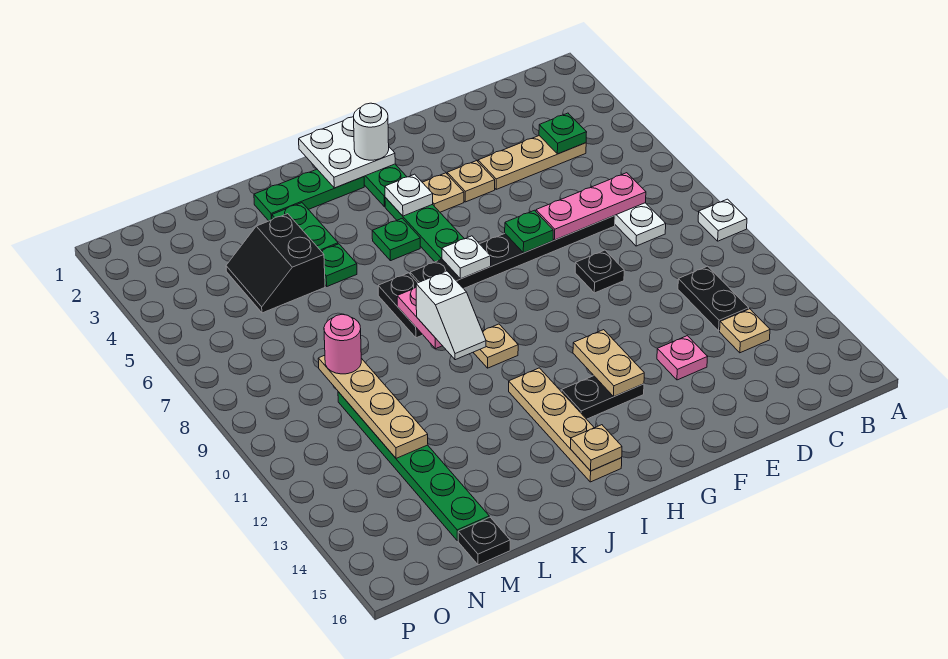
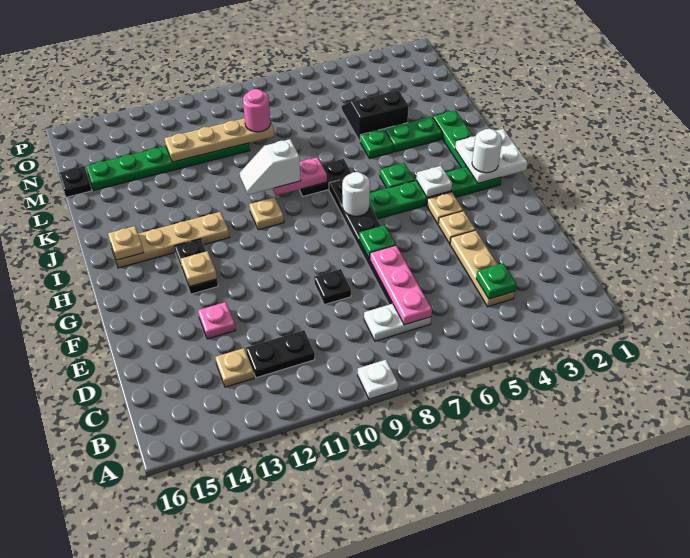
tan plate G12:G13 level 2 -> tan plate G13 level 2
white plate H7 level 2 -> white round brick H7 level 2

